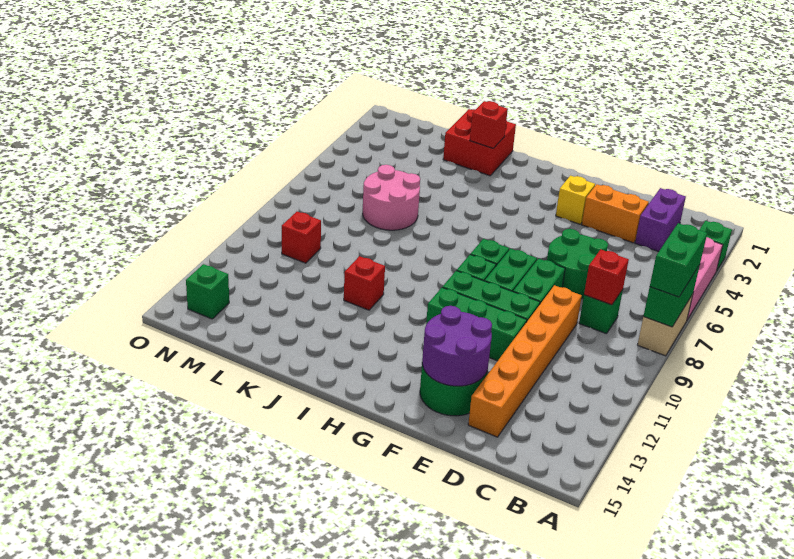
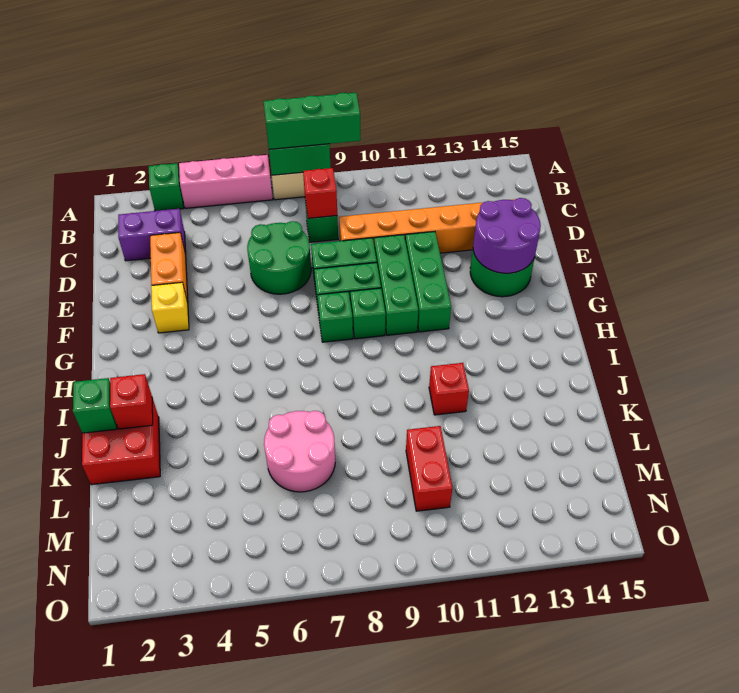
green brick A7:A8 level 3 -> green brick A7:A9 level 3
red brick M10 level 1 -> red brick L10:M10 level 1
green brick N14 level 1 -> green brick J1 level 2

